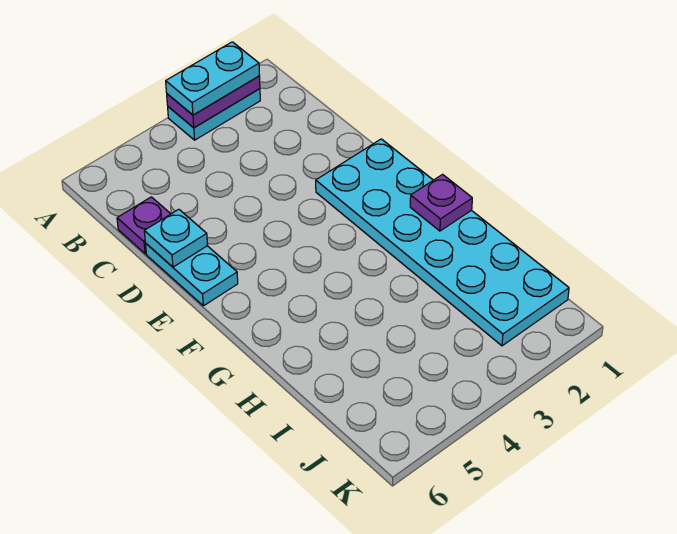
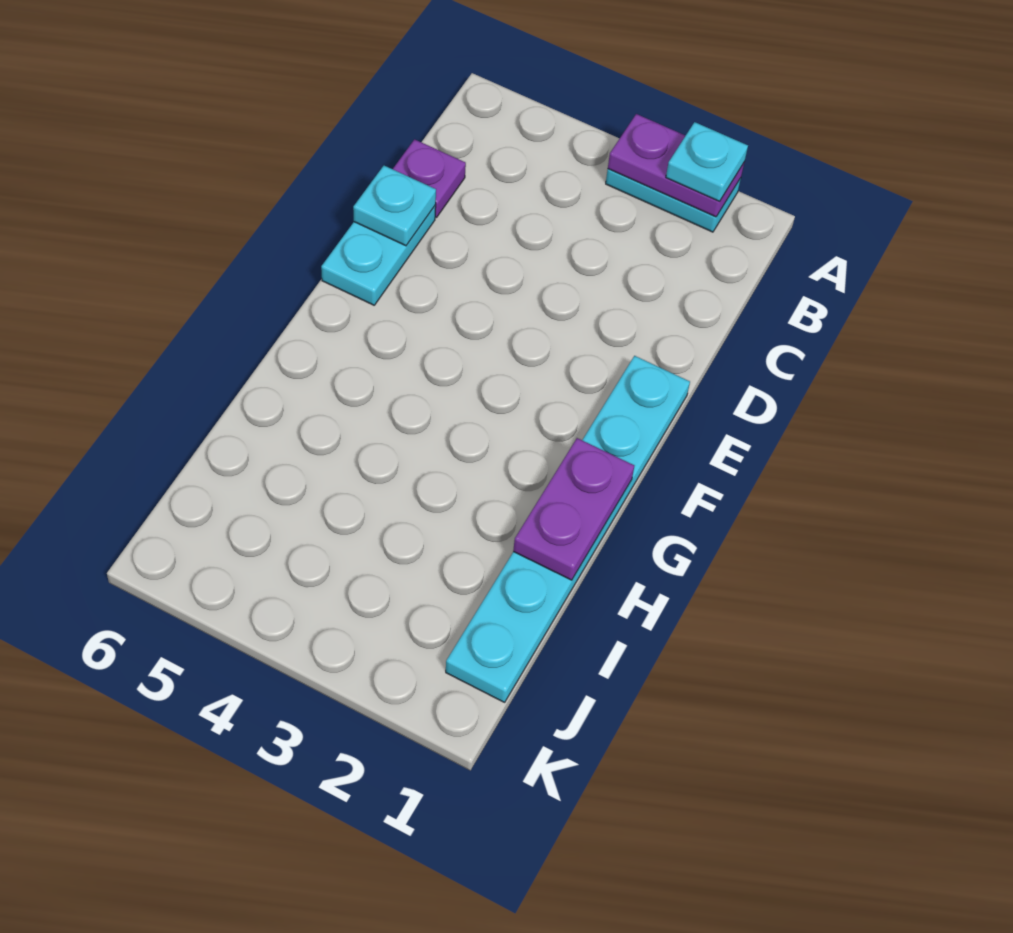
cyan plate A2:A3 level 3 -> cyan plate A2 level 3
cyan plate E1:J2 level 1 -> cyan plate E1:J1 level 1
purple plate G1 level 2 -> purple plate G1:H1 level 2

